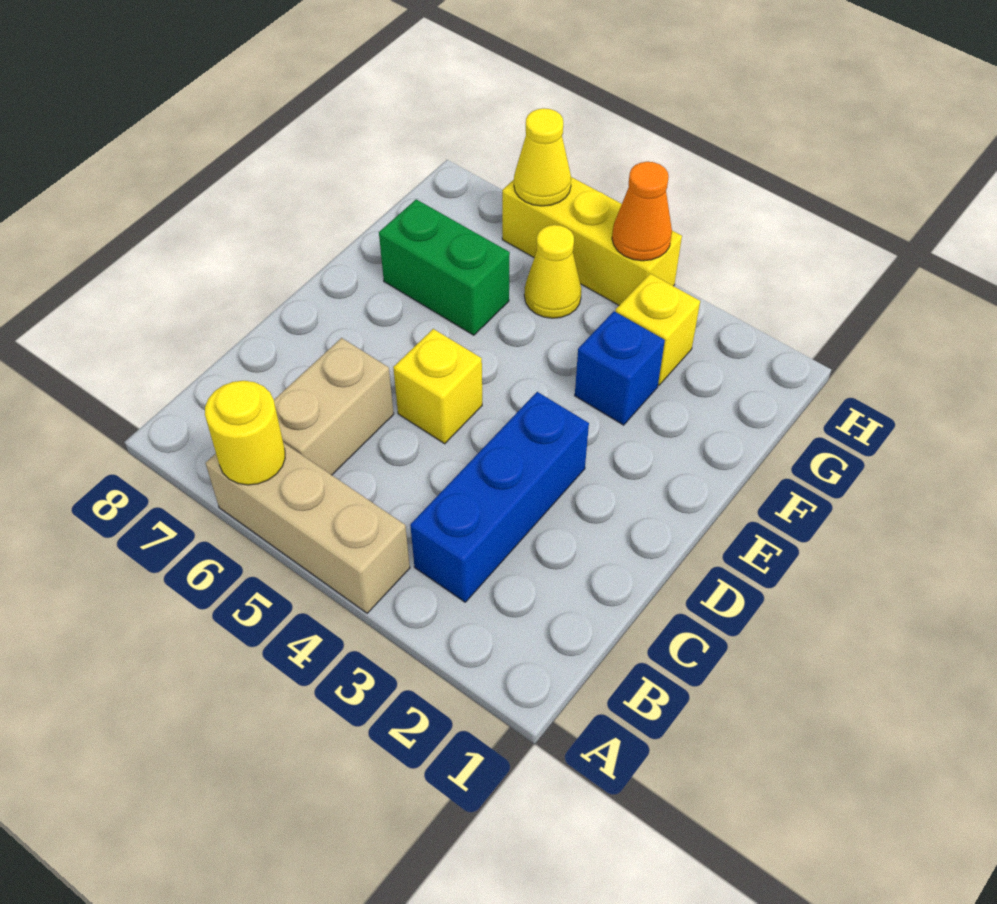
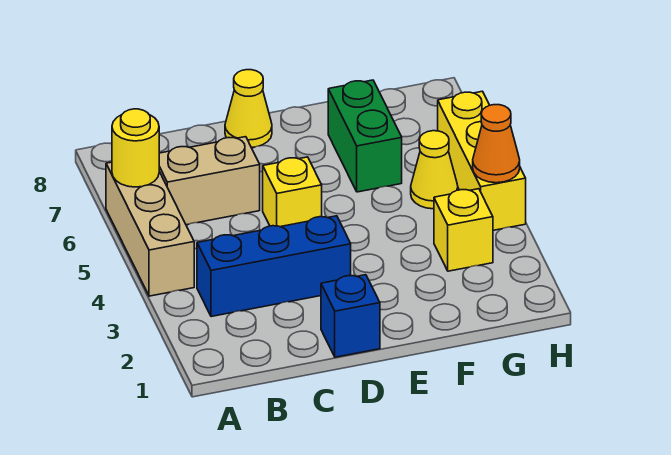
blue brick F3 level 1 -> blue brick D1 level 1
yellow cone H6 level 2 -> yellow cone D8 level 1

